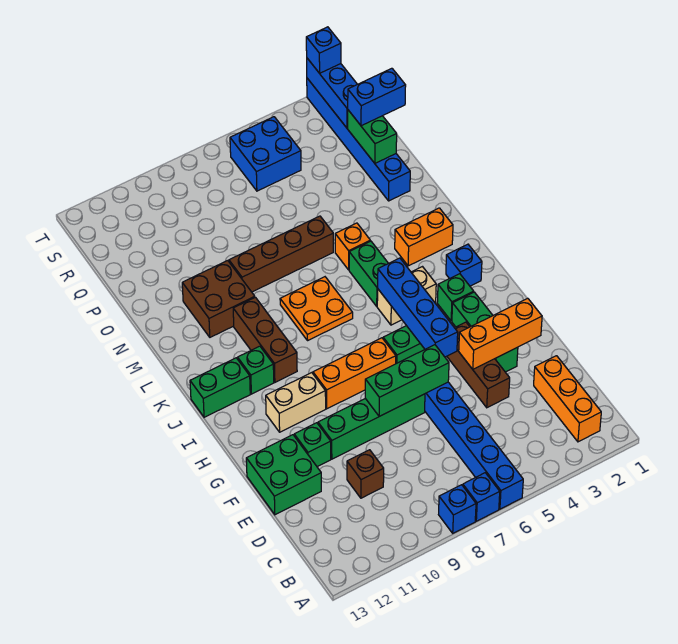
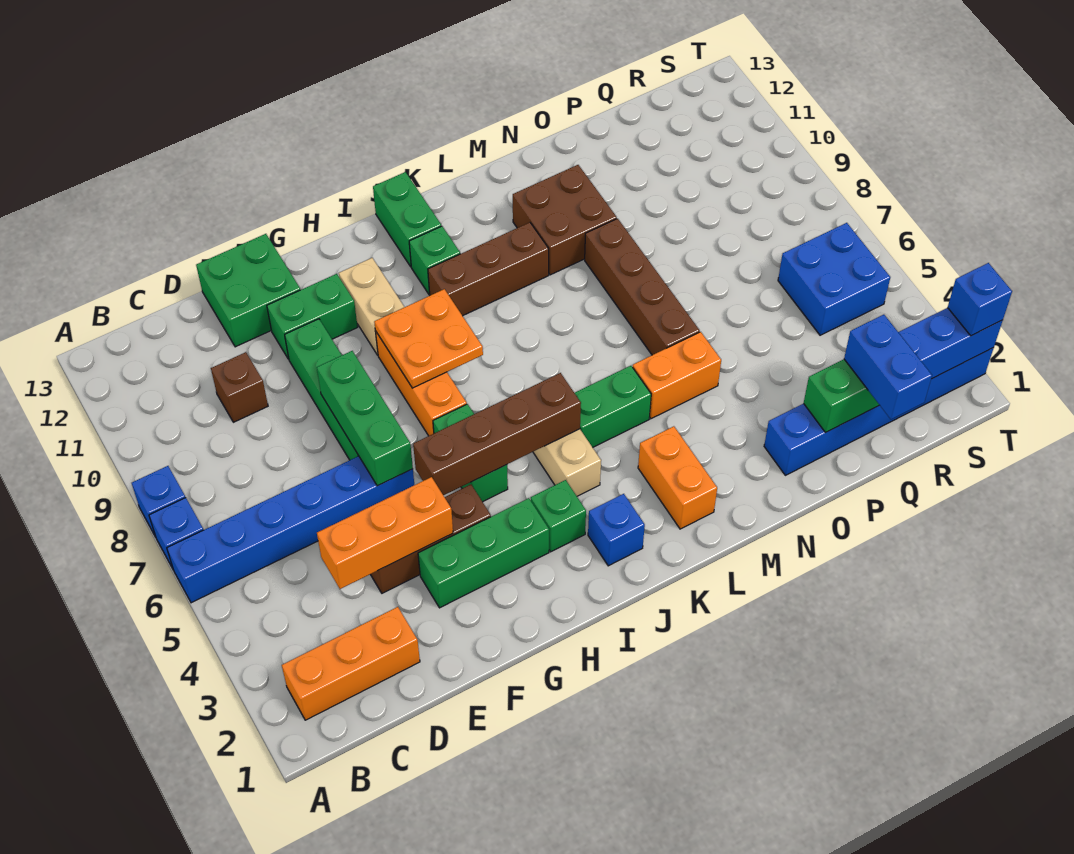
orange brick F2:F4 level 2 -> orange brick D4:F4 level 2
green brick F11 level 1 -> green brick F11:G11 level 1
blue brick G5:J5 level 2 -> brown brick G5:J5 level 2
orange plate K7:L8 level 1 -> orange plate H8:I9 level 2
orange brick M5 level 1 -> orange brick M5:N5 level 1

